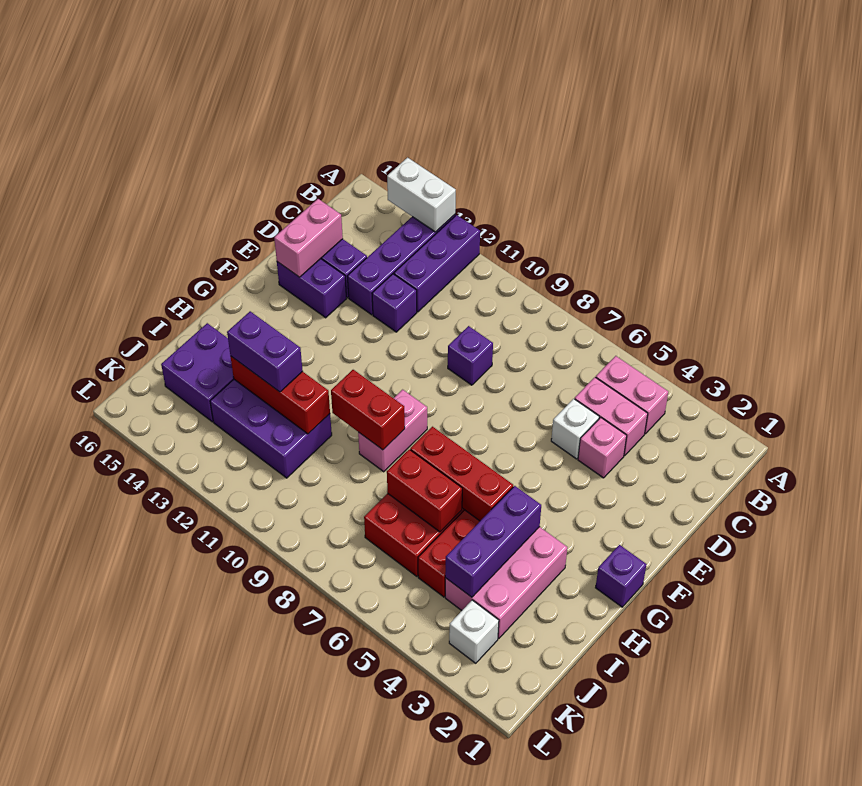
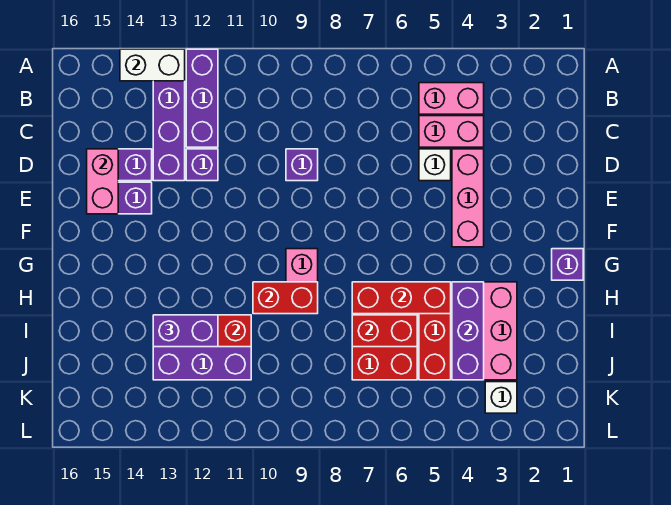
pink brick D4 level 1 -> pink brick D4:F4 level 1
purple brick I14:J15 level 1 -> none

